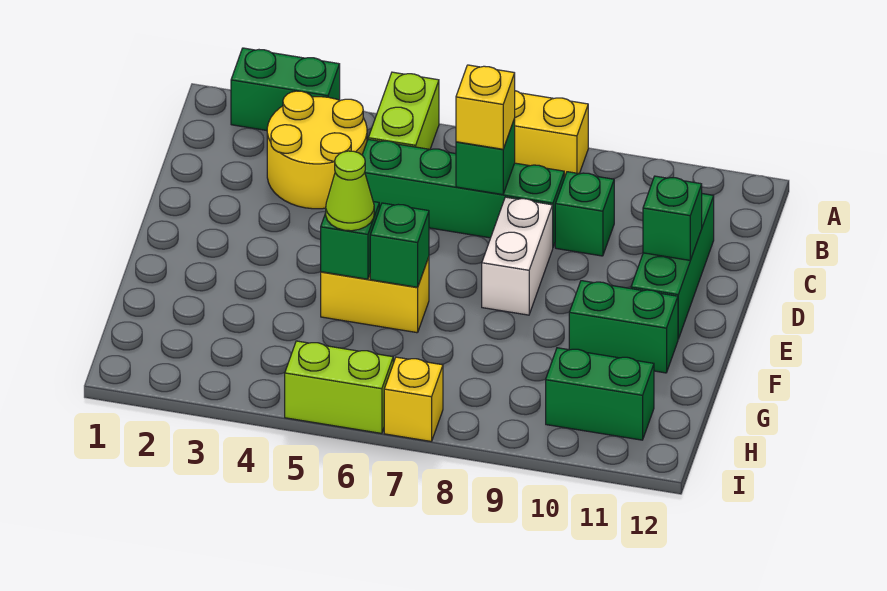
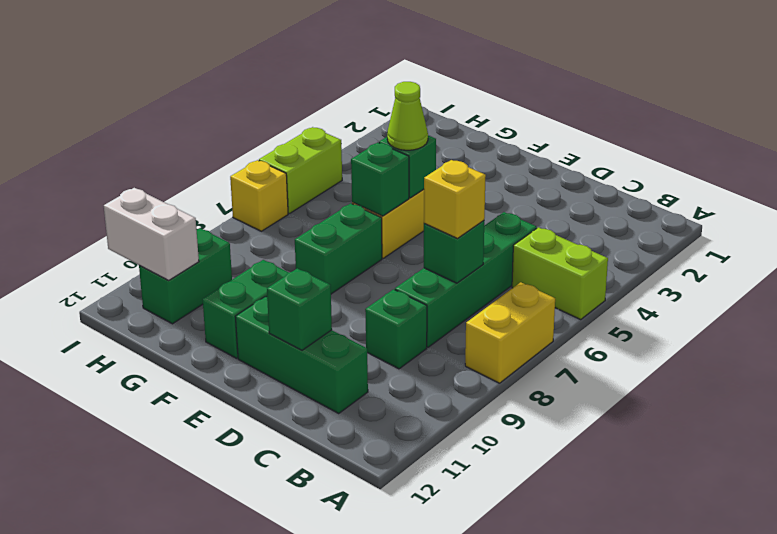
green brick A2:A3 level 1 -> green brick F7:F8 level 1
yellow round brick B3:C4 level 1 -> none
white brick D8:E8 level 1 -> white brick H11:I11 level 2

